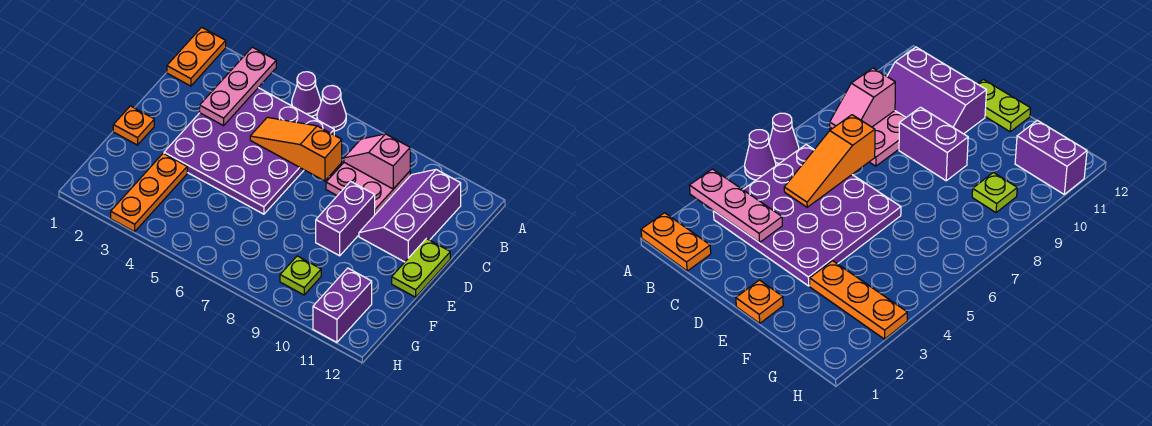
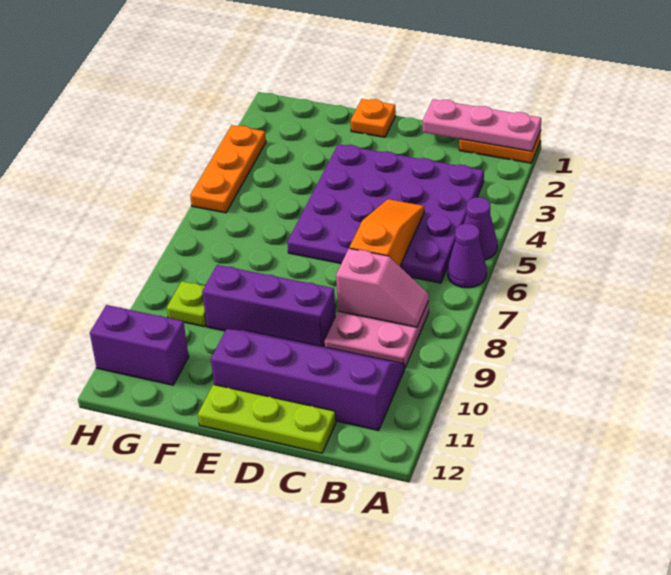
pink plate A3:C3 level 2 -> pink plate A1:C1 level 2
pink slope B8:B9 level 2 top 9 -> pink slope B8:C8 level 2 top C
purple slope B10:D11 level 1 top 11 -> purple slope B10:E11 level 1 top 11
purple brick D9:E9 level 1 -> purple brick D9:F9 level 1
lime plate D12:E12 level 1 -> lime plate C12:E12 level 1
orange plate F3:H3 level 1 -> orange plate H3:H5 level 1

